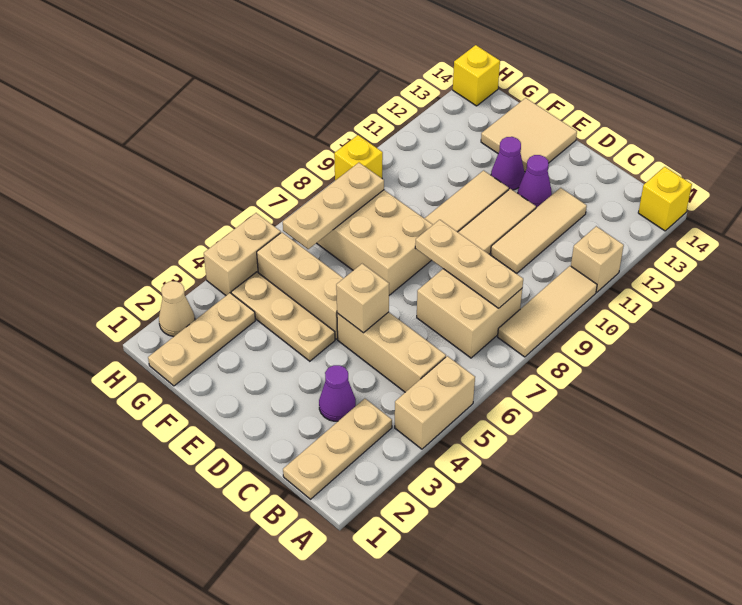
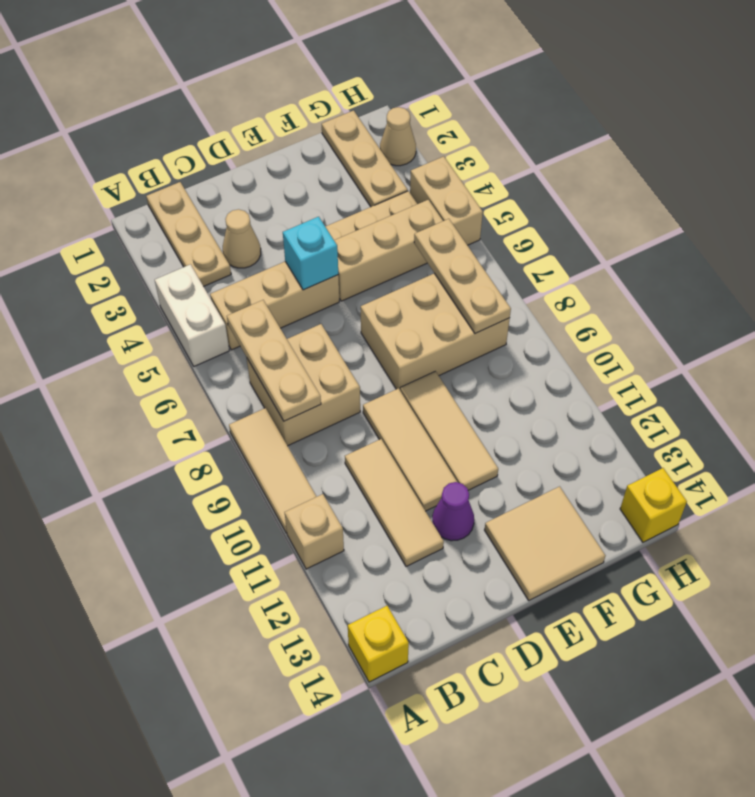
tan brick A4:A5 level 1 -> white brick A4:A5 level 1
tan plate B8:D8 level 2 -> tan plate B6:B8 level 2
purple cone C3 level 1 -> tan cone C3 level 1
tan brick D5 level 2 -> cyan brick D5 level 2
purple cone E12 level 1 -> none
yellow brick H9 level 1 -> none

